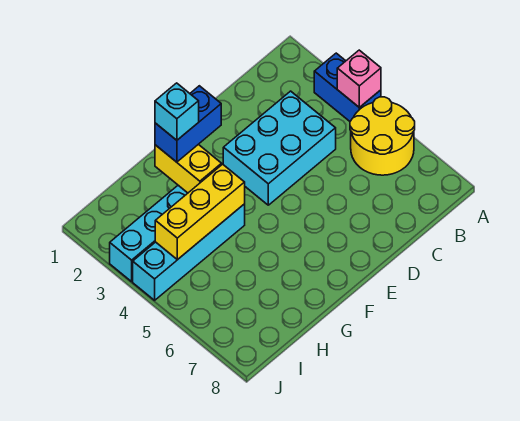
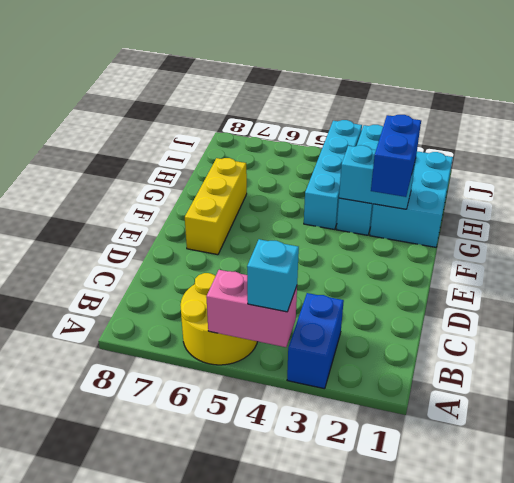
blue brick A3:A4 level 1 -> blue brick A3:B3 level 1
pink brick A4 level 2 -> pink brick A4:A5 level 2
cyan brick C3:E4 level 1 -> cyan brick G1:I2 level 1
yellow brick G2:G3 level 2 -> cyan brick G2:G3 level 2
cyan brick G2 level 4 -> cyan brick A4 level 3
yellow brick G4:I4 level 2 -> yellow brick E7:G7 level 1

